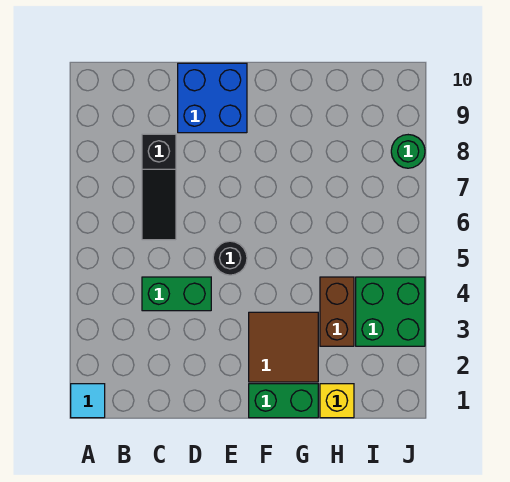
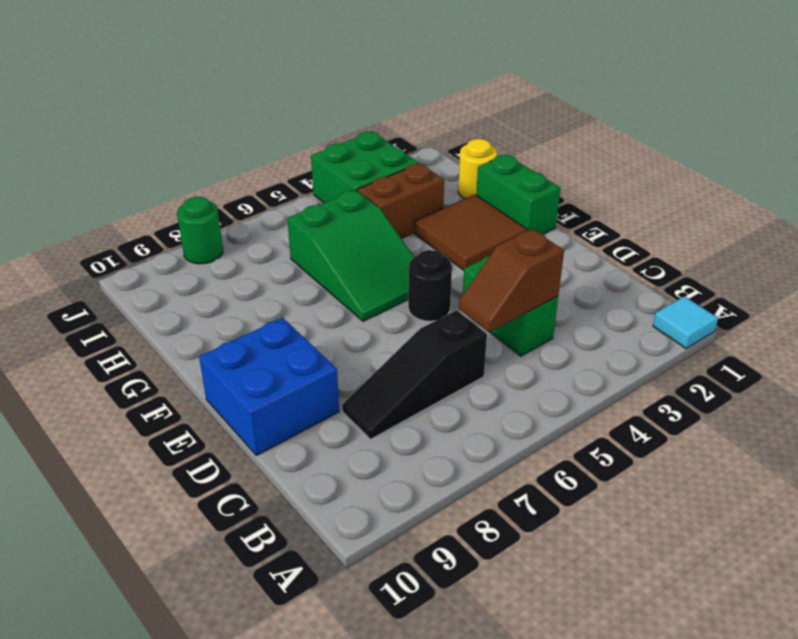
none -> brown slope C4:C5 level 2 top 4
black slope C6:C8 level 1 top 8 -> black slope C6:C8 level 1 top 6
none -> green slope F5:H6 level 1 top H
yellow brick H1 level 1 -> yellow round brick H1 level 1

